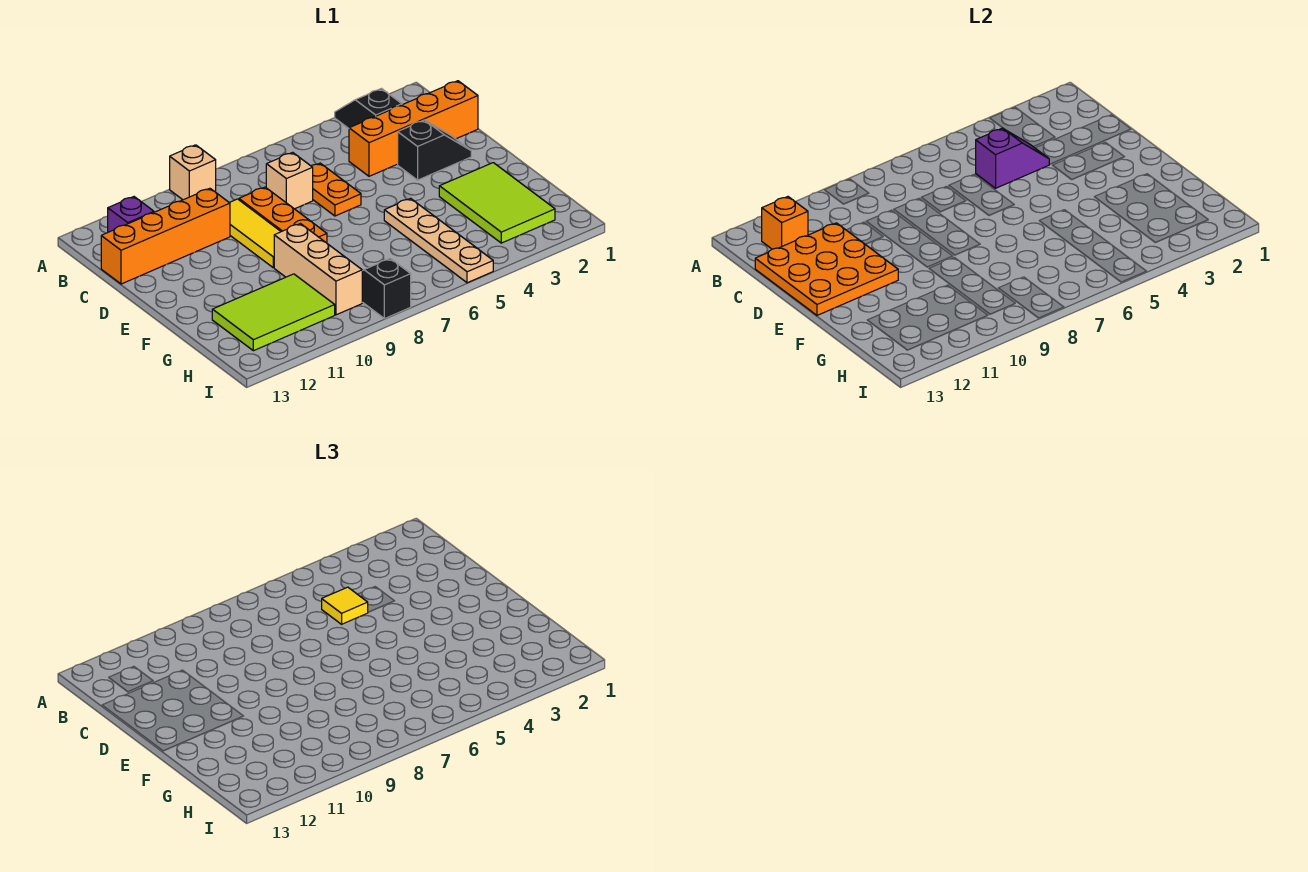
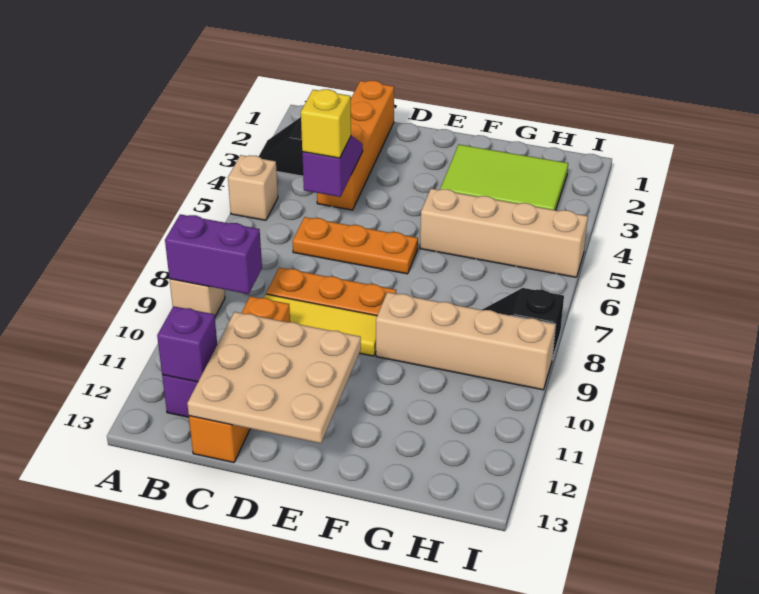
none -> purple brick A9:B9 level 2
orange brick B12 level 2 -> purple brick B12 level 2
yellow tile C5 level 3 -> yellow brick C5 level 3
orange plate C6:D6 level 1 -> orange plate C6:E6 level 1
tan brick C7 level 1 -> tan brick A5 level 1
orange plate C11:E13 level 2 -> tan plate C11:E13 level 2
black slope D2:D3 level 1 top 3 -> none
tan plate F5:I5 level 1 -> tan brick F5:I5 level 1
tan brick F9:H9 level 1 -> tan brick F9:I9 level 1
lime tile G10:H12 level 1 -> none

